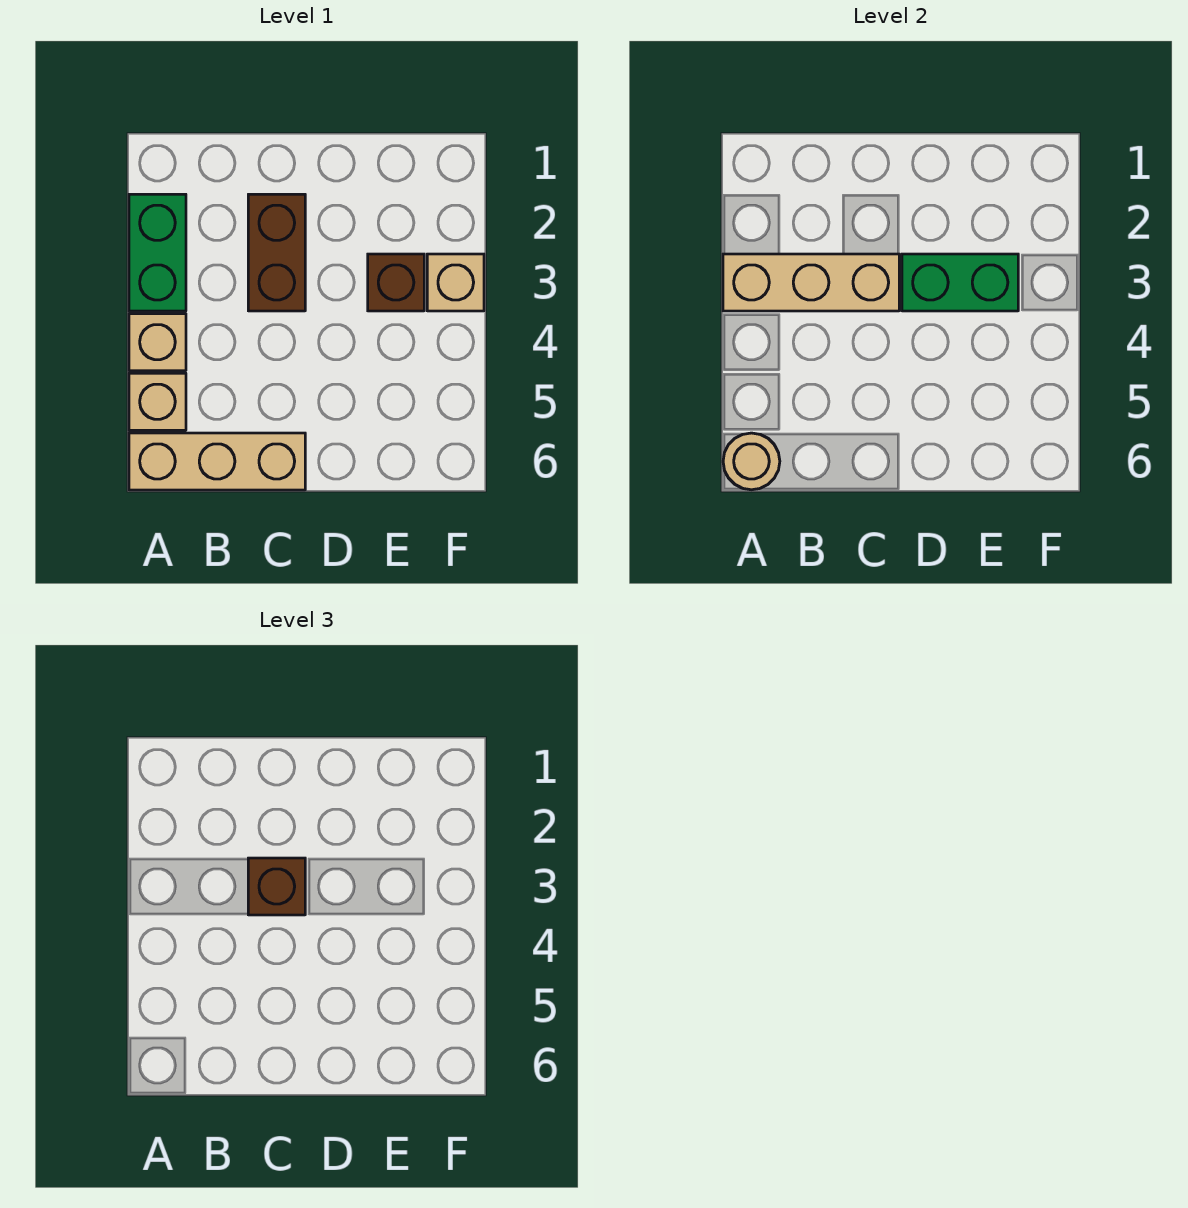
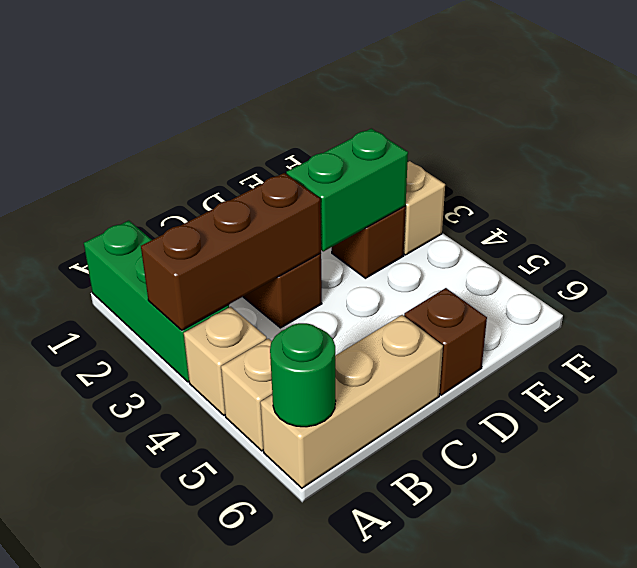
green brick A2:A3 level 1 -> green brick A1:A3 level 1
tan brick A3:C3 level 2 -> brown brick A3:C3 level 2
tan round brick A6 level 2 -> green round brick A6 level 2
brown brick C3 level 3 -> brown brick D6 level 1

